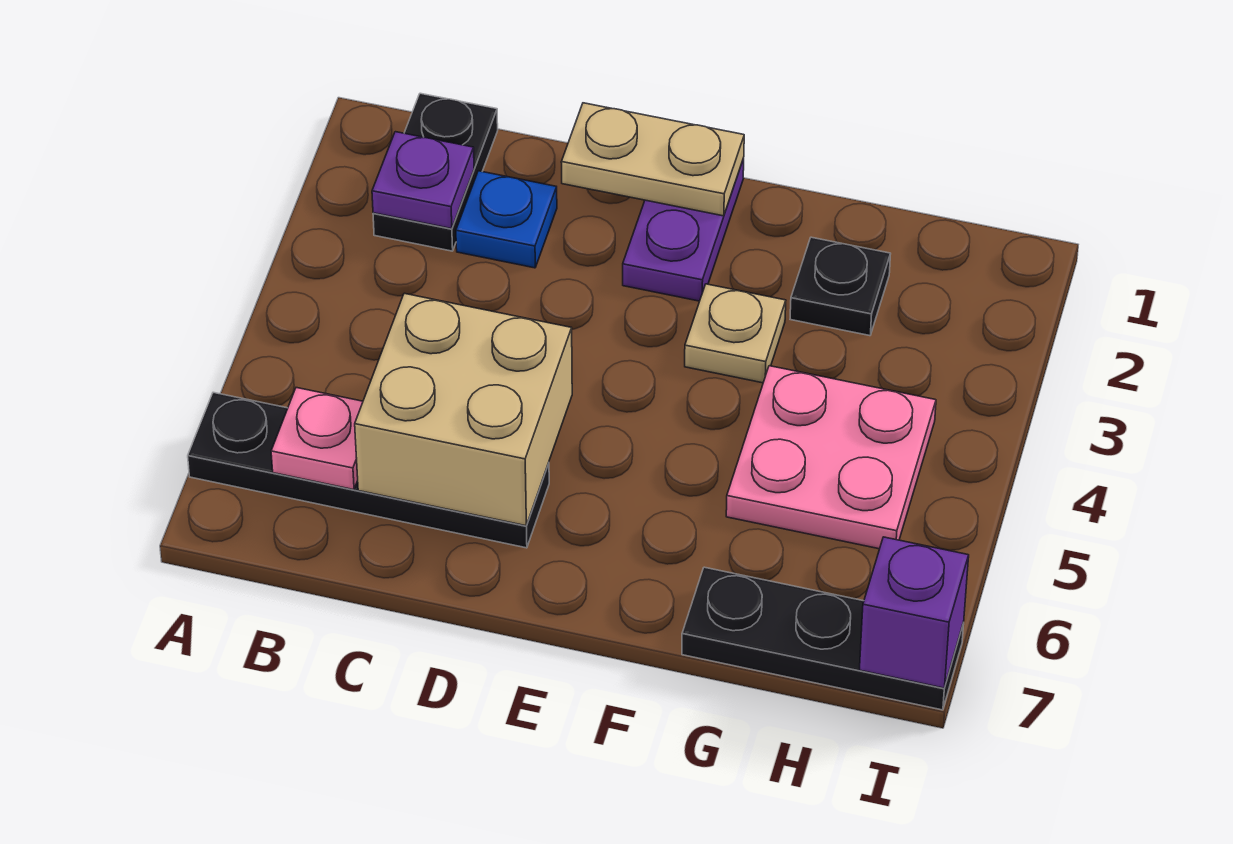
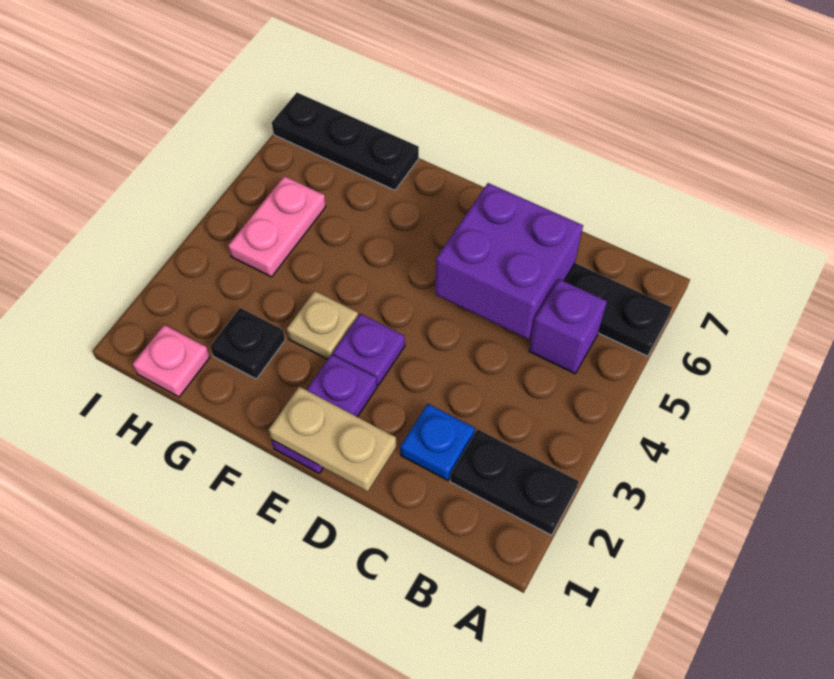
black plate B1:B2 level 1 -> black plate A2:B2 level 1
purple plate B2 level 2 -> purple plate E3 level 1
pink plate B6 level 2 -> pink plate H1 level 1
tan brick C5:D6 level 2 -> purple brick C5:D6 level 2
pink plate G4:H5 level 1 -> pink plate H4:H5 level 1
purple brick I7 level 2 -> purple brick B5 level 1

